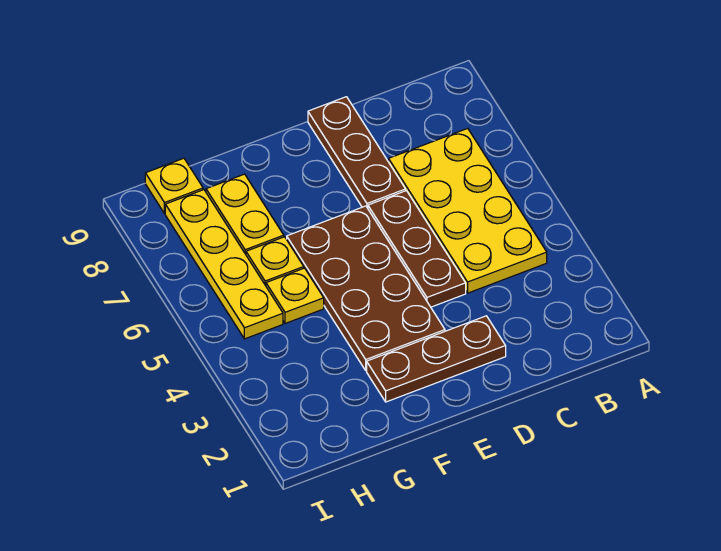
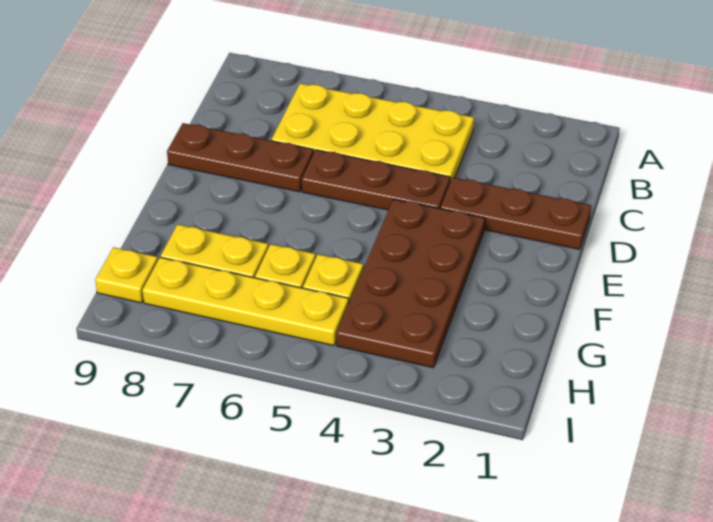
brown plate D2:F2 level 1 -> brown plate D1:D3 level 1
brown plate E3:F6 level 1 -> brown plate E3:H4 level 1

